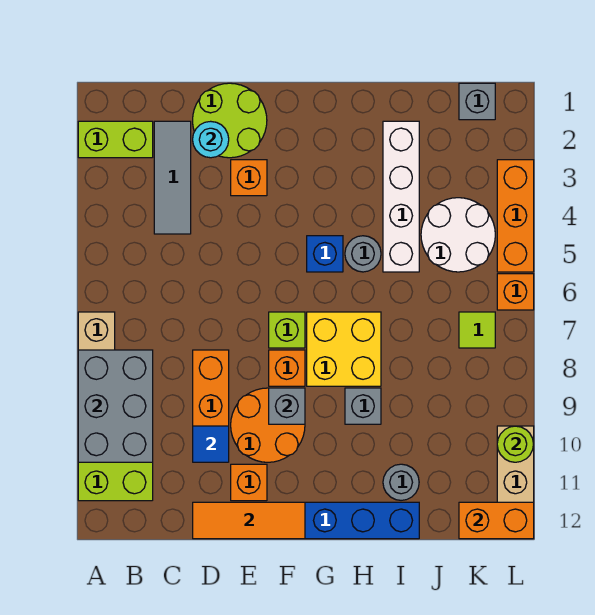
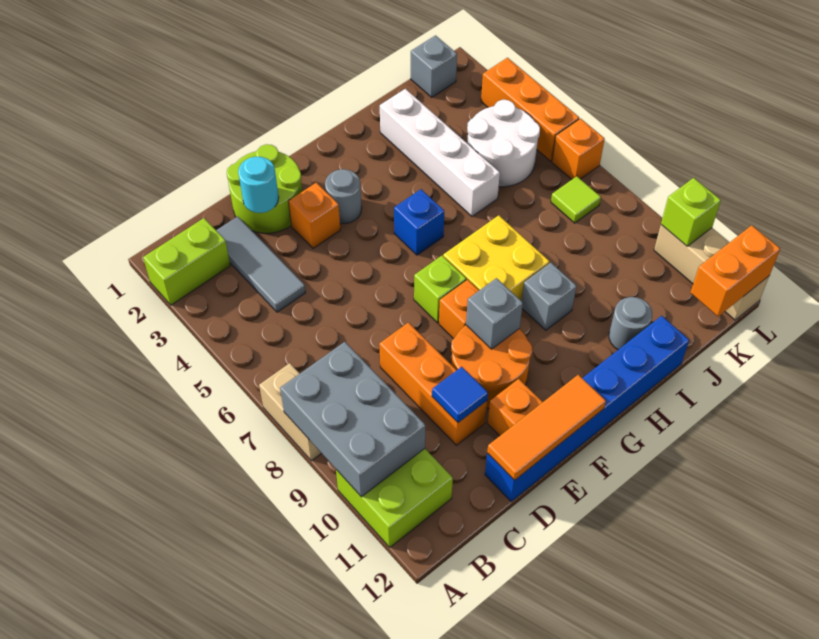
grey round brick H5 level 1 -> grey round brick F3 level 1
lime round brick L10 level 2 -> lime brick L10 level 2

